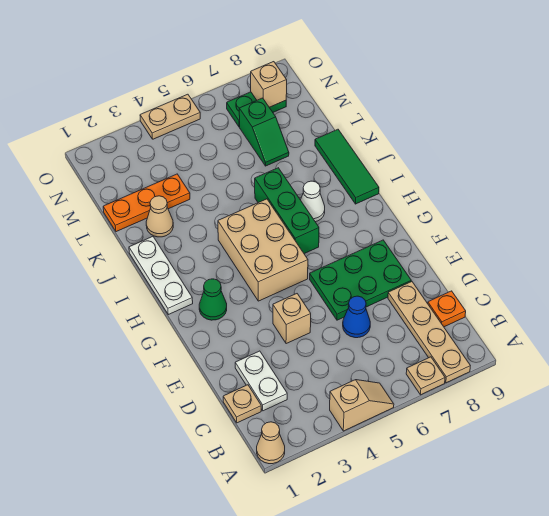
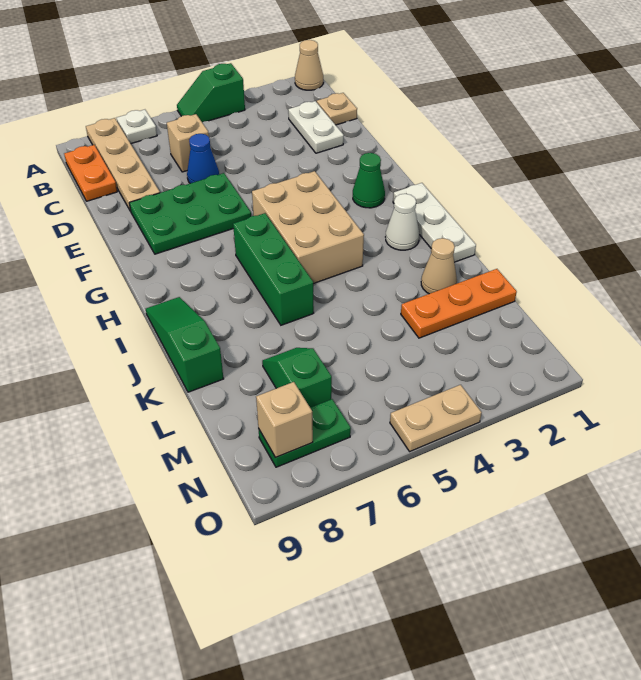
tan slope A4:A5 level 1 top 4 -> green slope A4:A5 level 1 top 4
tan plate A7 level 1 -> white plate A7 level 1
orange plate C9 level 1 -> orange plate B9:C9 level 1
tan brick E4 level 1 -> tan brick C6 level 1
white cone I7 level 1 -> white cone I2 level 1
green tile I9:K9 level 1 -> green slope I9:K9 level 1 top K

